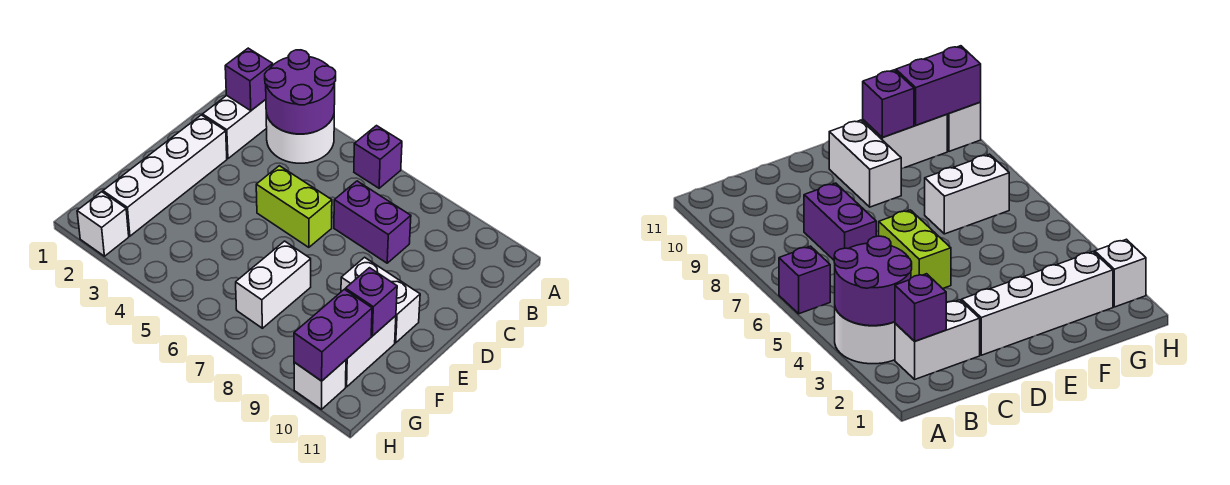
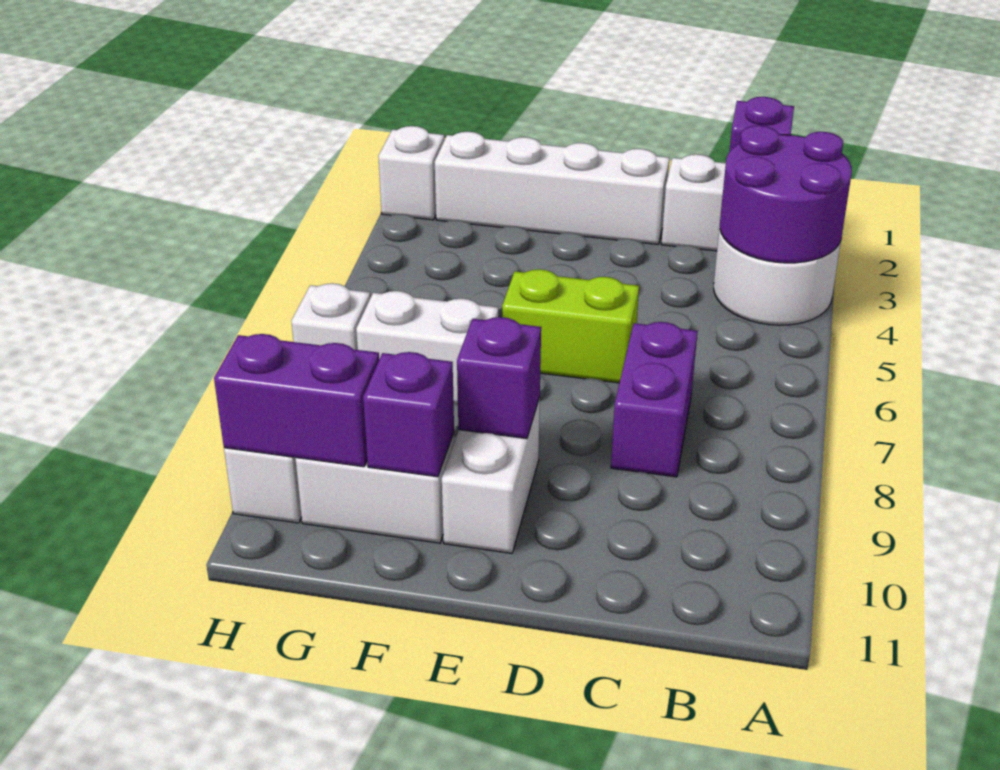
purple brick A6 level 1 -> purple brick E9 level 2
lime brick D5:D6 level 1 -> lime brick D6:E6 level 1
none -> white brick H7 level 1

